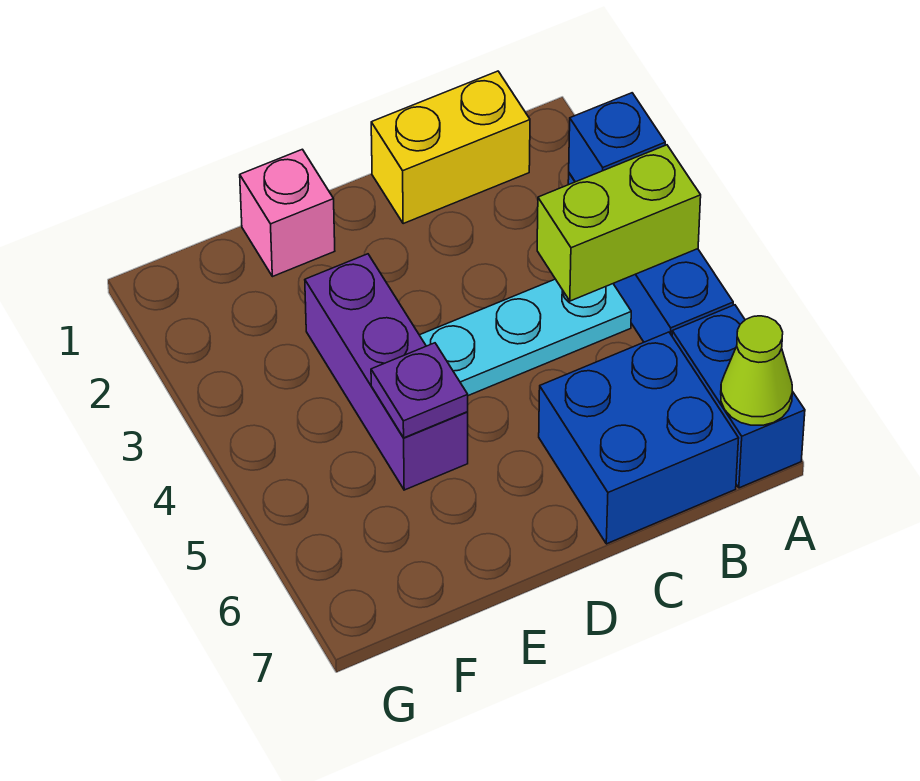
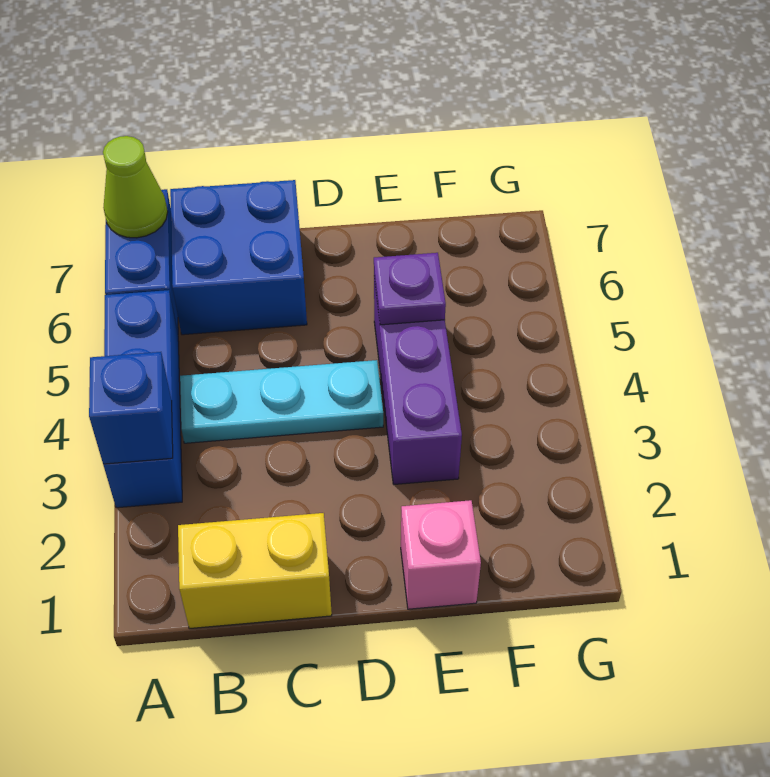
lime brick A4:B4 level 2 -> none

